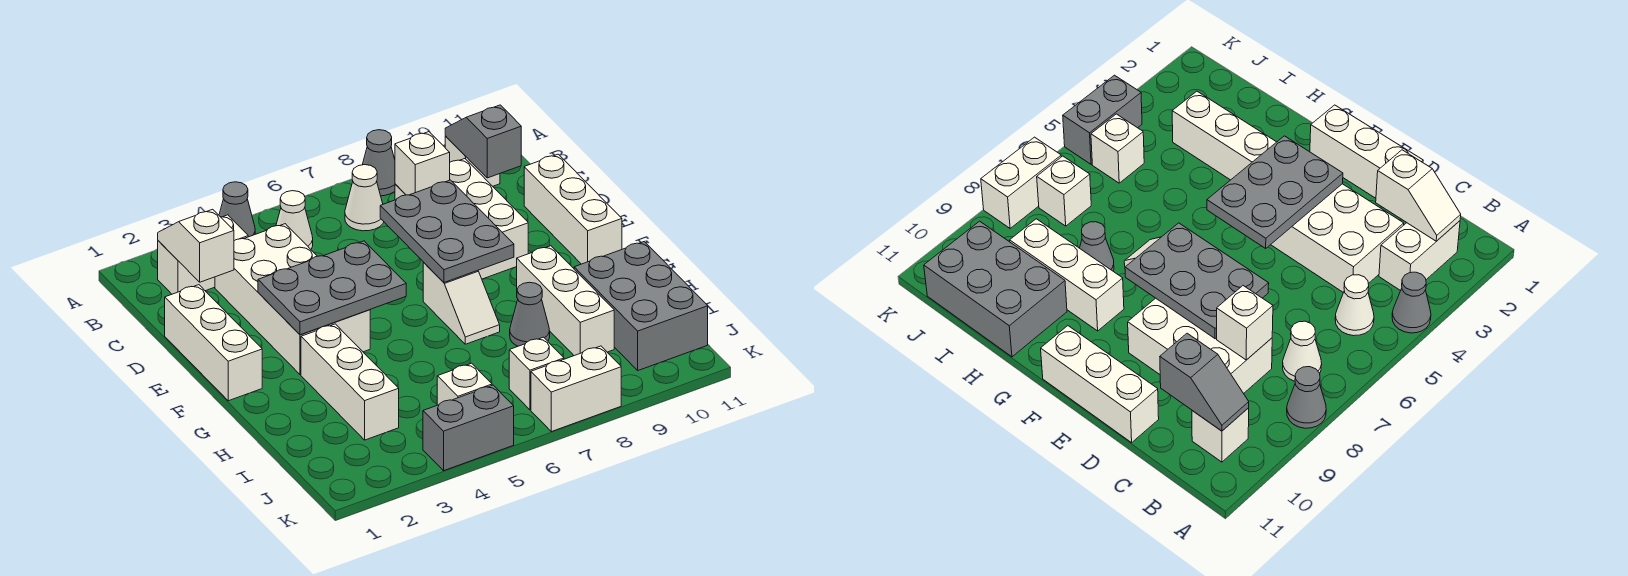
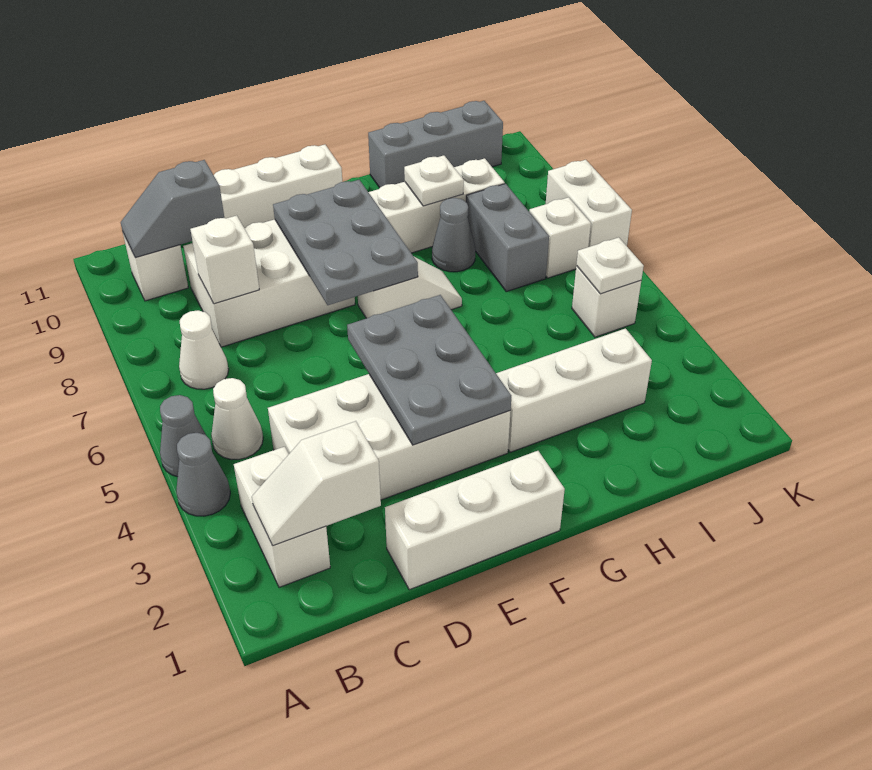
grey cone A8 level 1 -> grey cone A5 level 1
grey plate D7:F8 level 2 -> grey plate E7:F9 level 2
none -> white plate H9 level 2
grey brick H10:J11 level 1 -> grey brick H11:J11 level 1
none -> white plate J5 level 2
grey brick K4:K5 level 1 -> grey brick I7:I8 level 1

